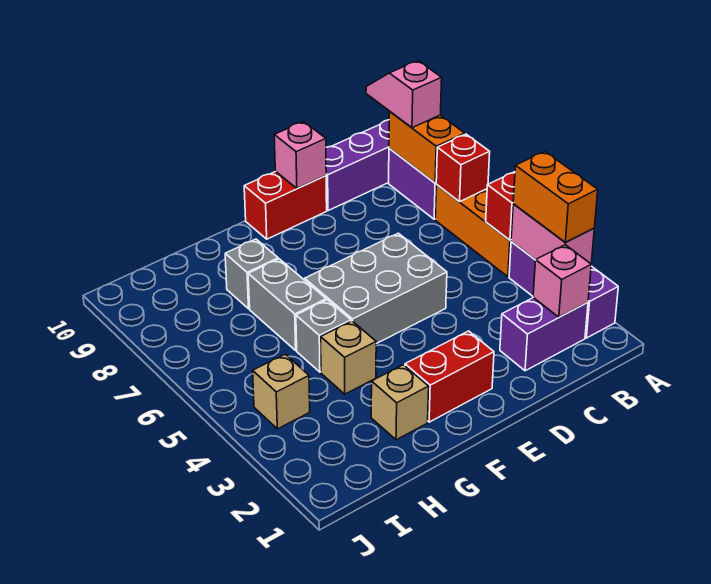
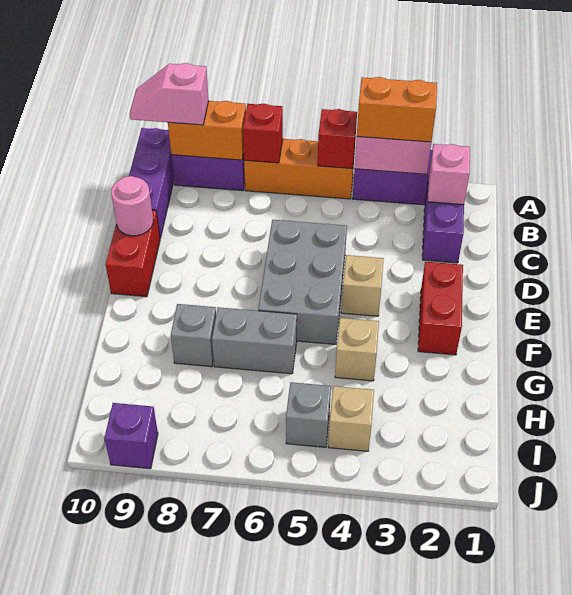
pink brick D10 level 2 -> pink round brick D10 level 2
tan brick G2 level 1 -> tan brick E4 level 1
grey brick G5 level 1 -> grey brick I5 level 1
none -> purple brick J9 level 1

